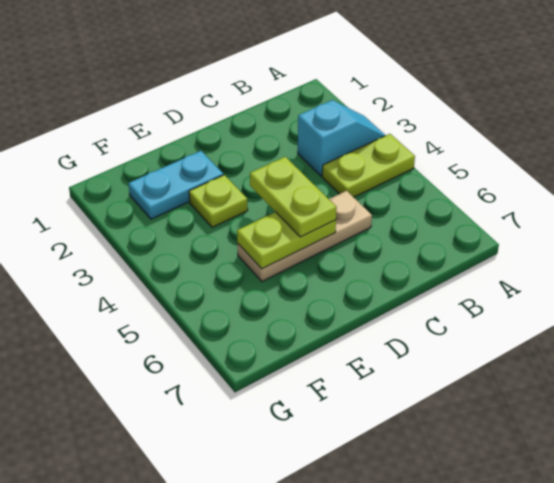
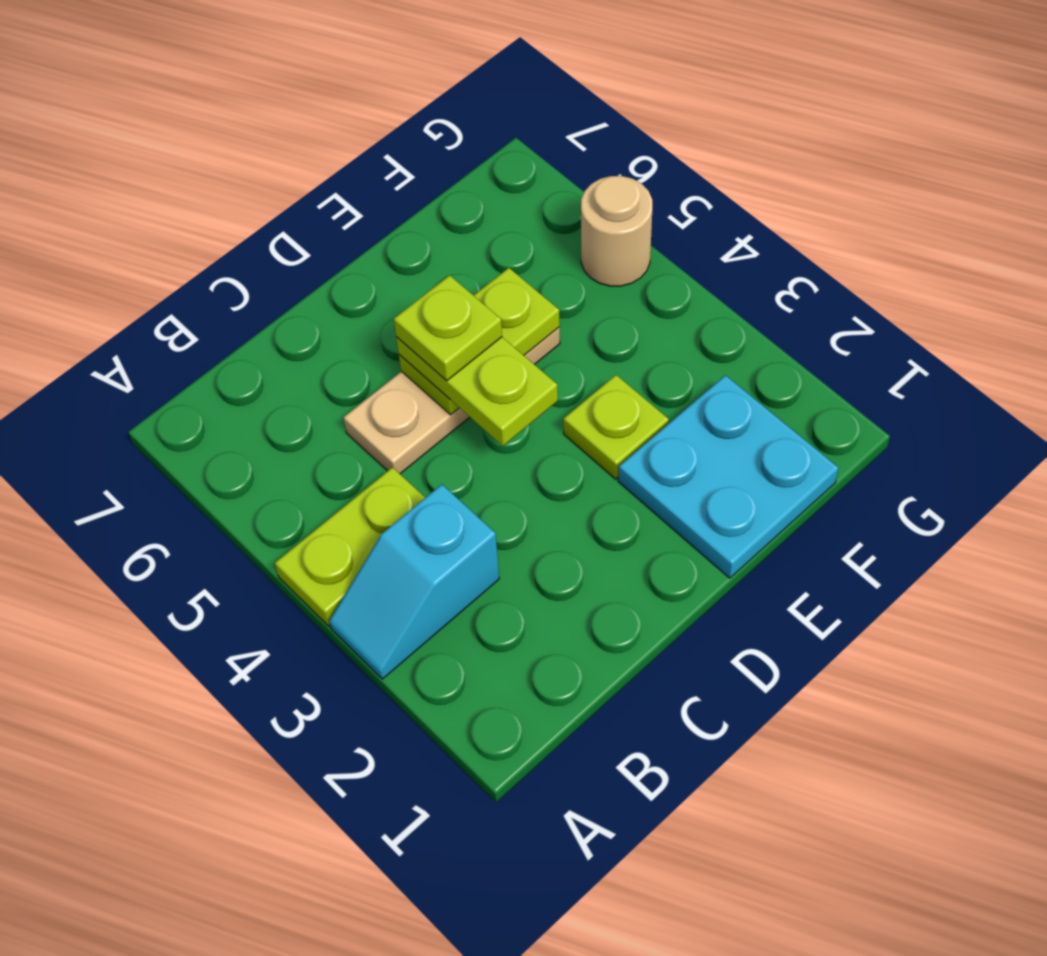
none -> lime plate D5 level 4
cyan plate E2:F2 level 1 -> cyan plate E1:F2 level 1
none -> tan round brick G5 level 1

